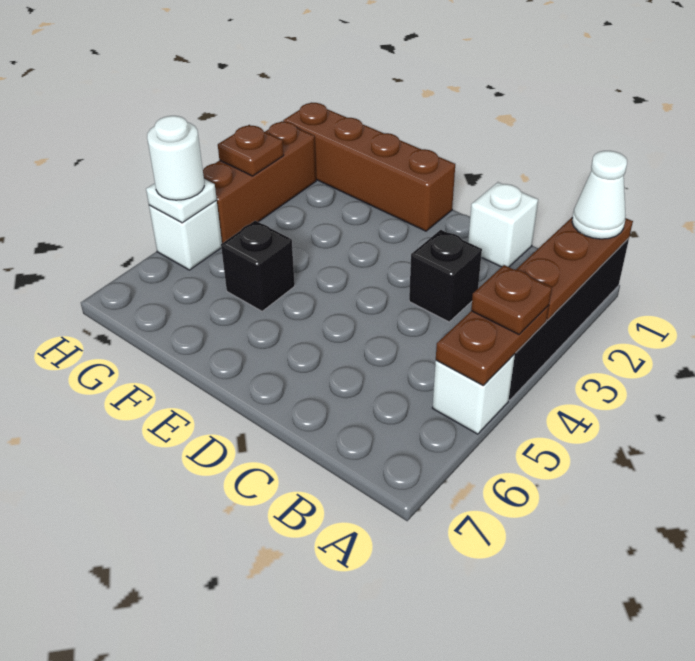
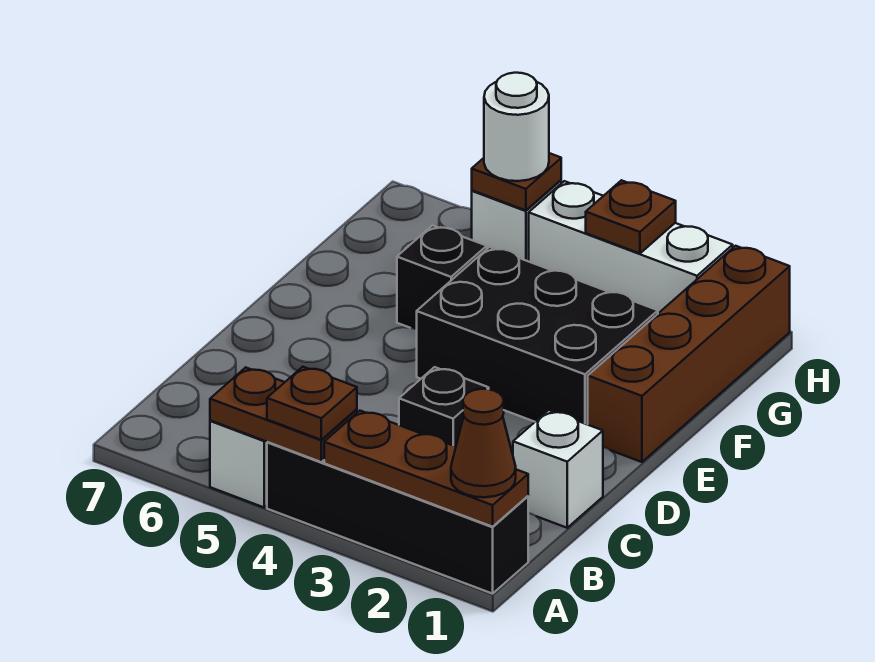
white cone A1 level 3 -> brown cone A1 level 3
none -> black brick E2:F4 level 1
brown brick H2:H4 level 1 -> white brick H2:H4 level 1
white plate H5 level 2 -> brown plate H5 level 2

